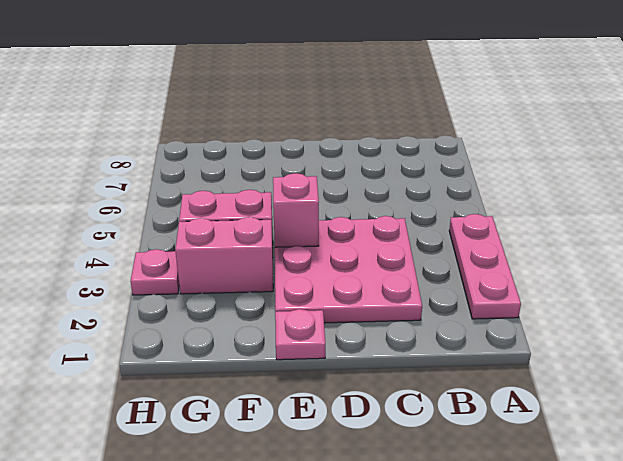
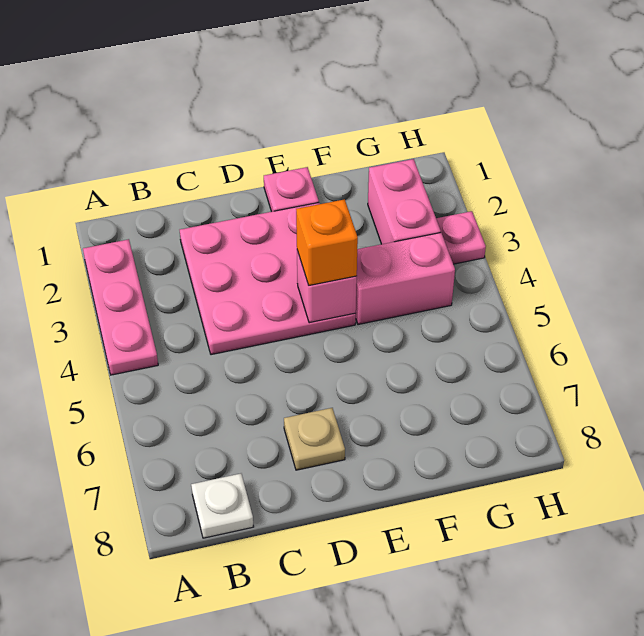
none -> white plate B8 level 1
none -> tan plate D7 level 1
none -> orange brick E4 level 3
pink brick F3:G3 level 1 -> pink brick G2:G3 level 1

